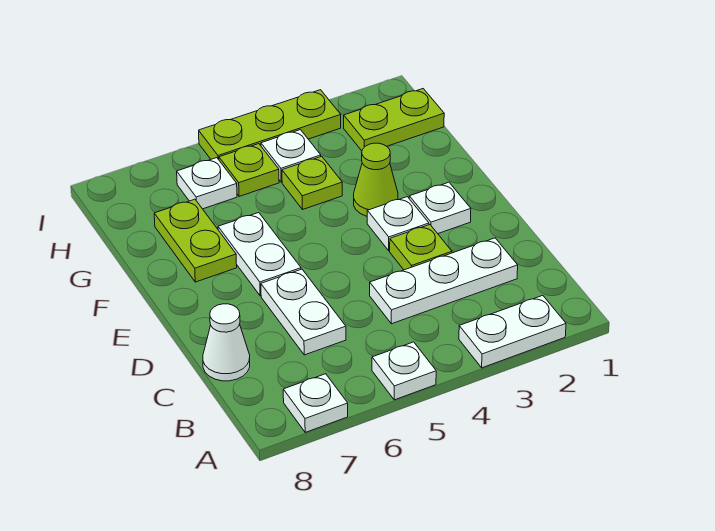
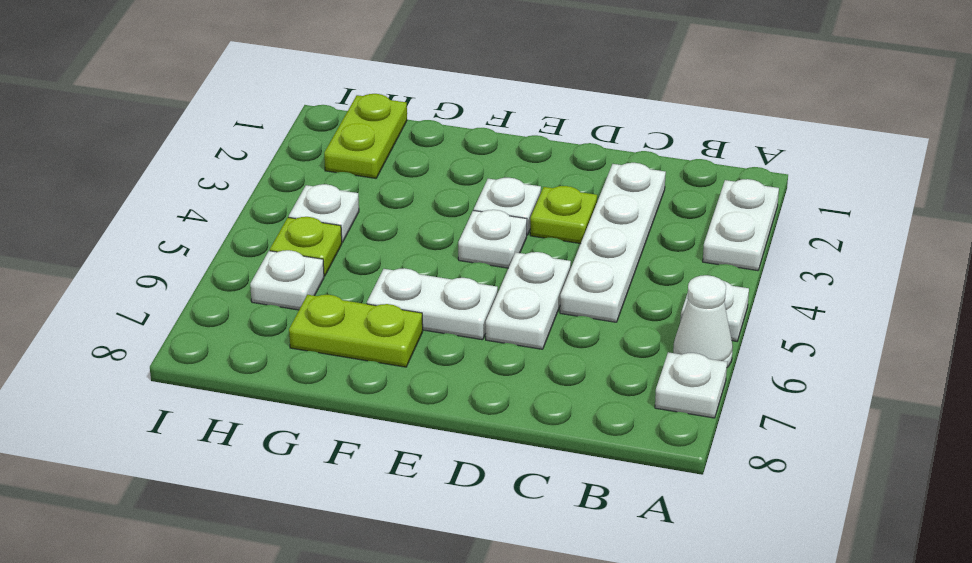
white plate C2:C4 level 1 -> white plate C2:C5 level 1
white plate C6:D6 level 1 -> white plate D5:D6 level 1
white cone C8 level 1 -> white cone A6 level 1
white plate E2 level 1 -> white plate E4 level 1
lime cone F3 level 1 -> none
lime plate G4 level 1 -> none
lime plate I3:I5 level 1 -> none

